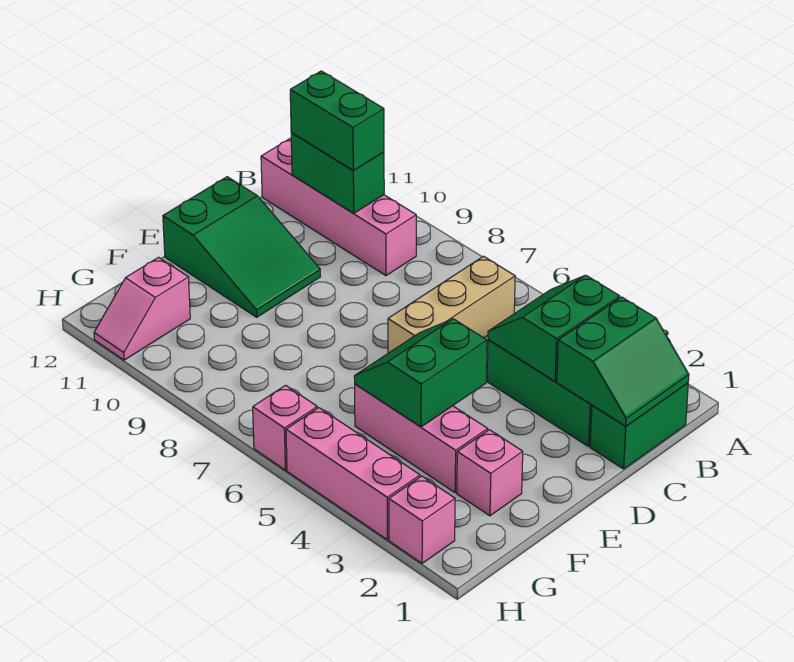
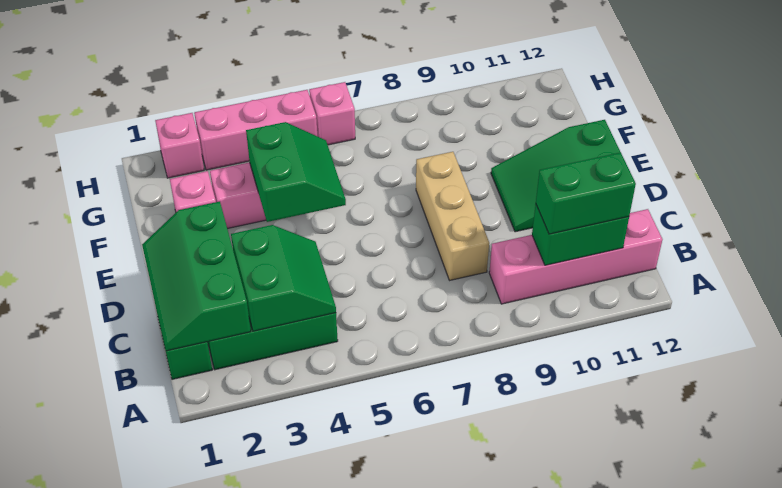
green slope B1:C2 level 2 top 2 -> green slope B1:D2 level 2 top 2
tan brick B6:D6 level 1 -> tan brick C8:E8 level 1
pink slope G11:H11 level 1 top G -> none

